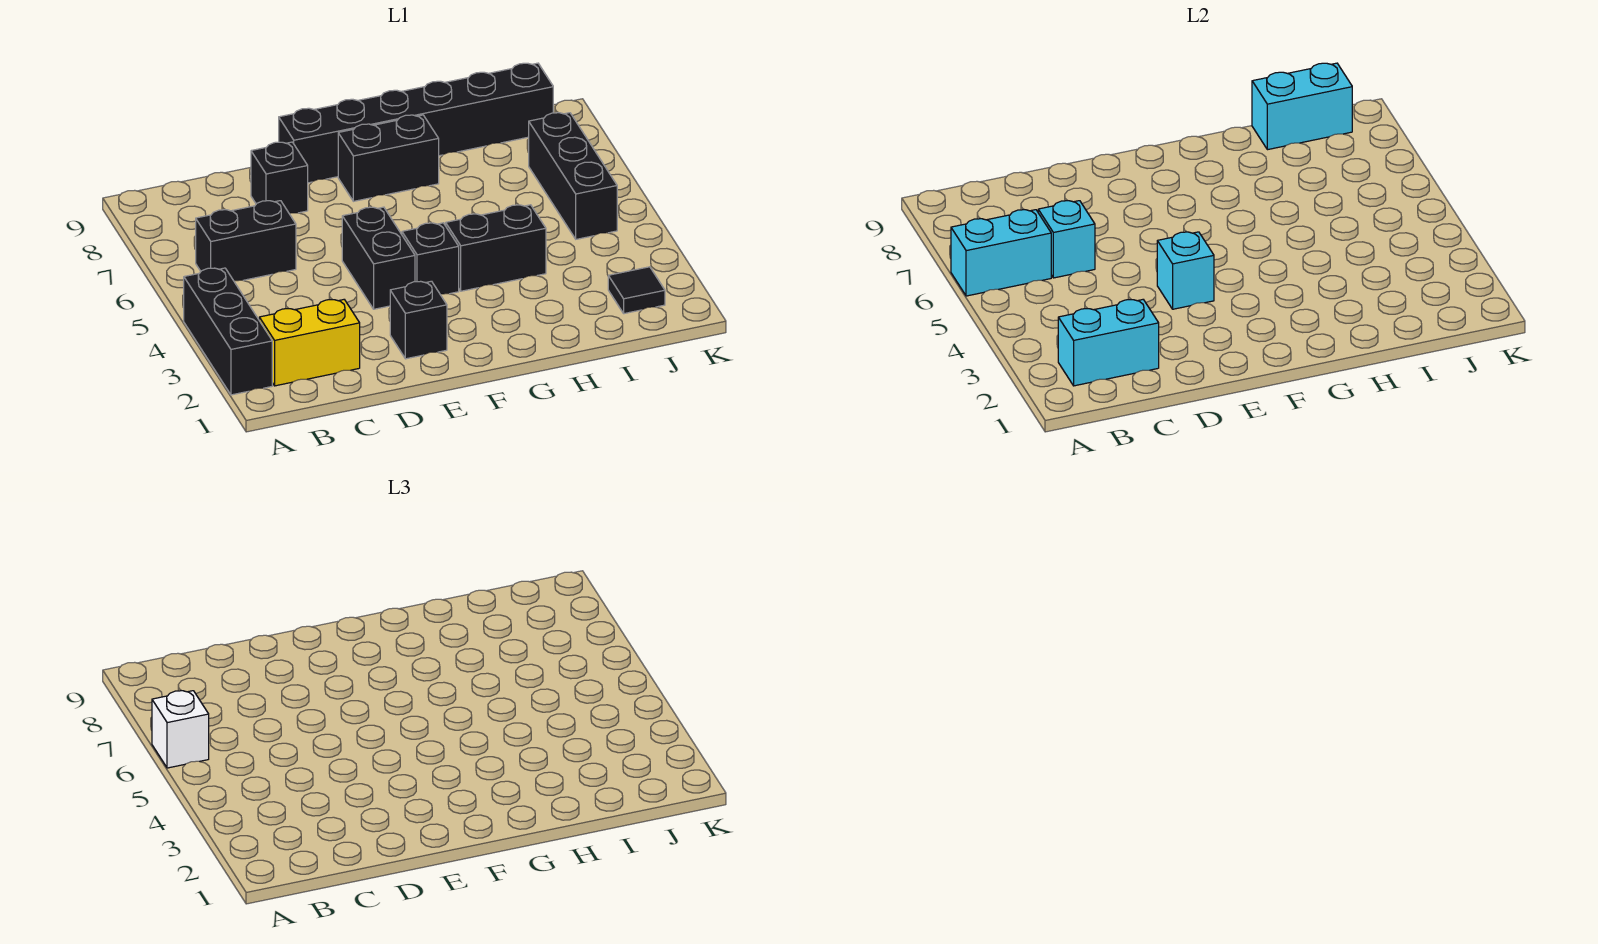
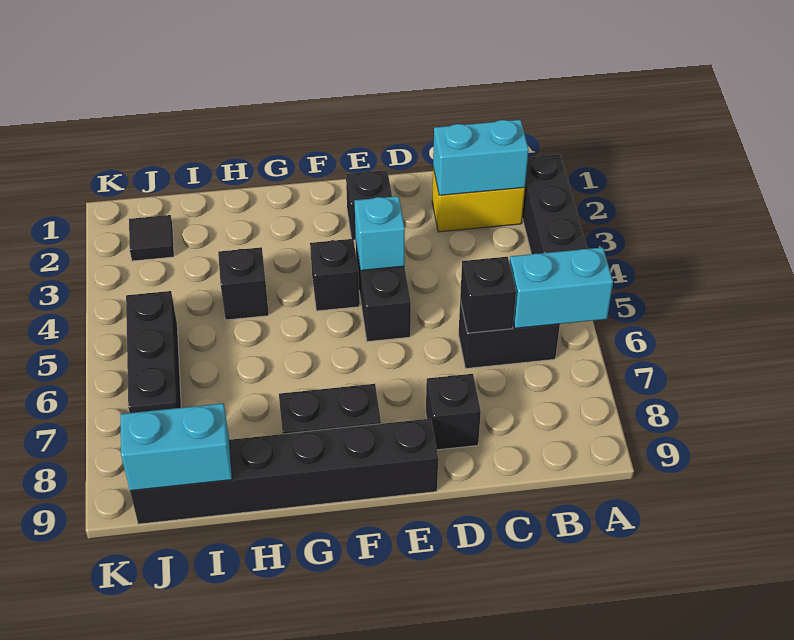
white brick A6 level 3 -> none
cyan brick C6 level 2 -> black brick C6 level 2
black brick G4:H4 level 1 -> black brick H4 level 1

